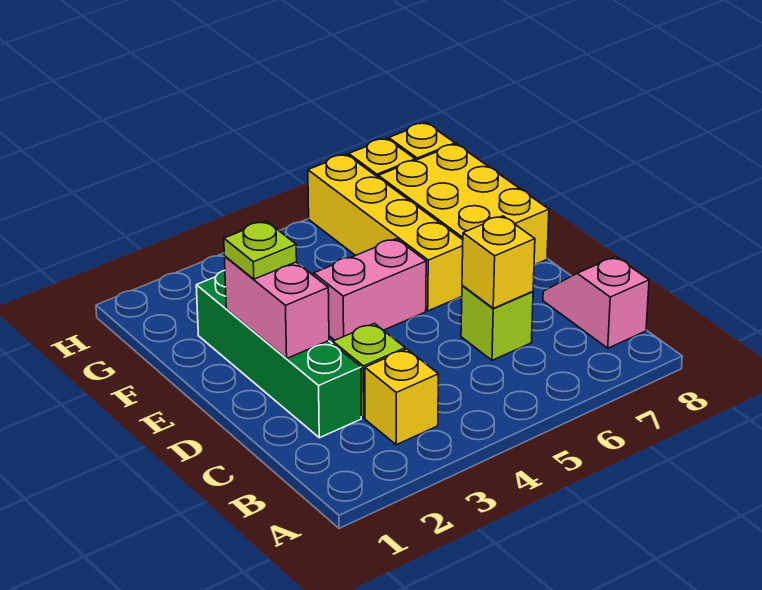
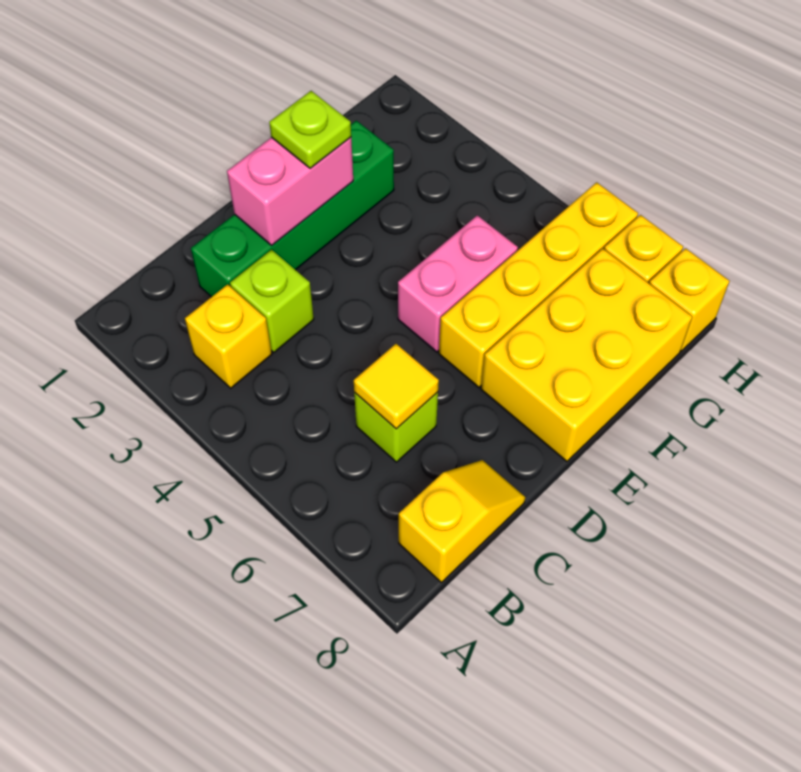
pink slope B8:C8 level 1 top B -> yellow slope B8:C8 level 1 top B
yellow brick C6 level 2 -> yellow tile C6 level 2
pink brick E4:E5 level 1 -> pink brick E5:F5 level 1

